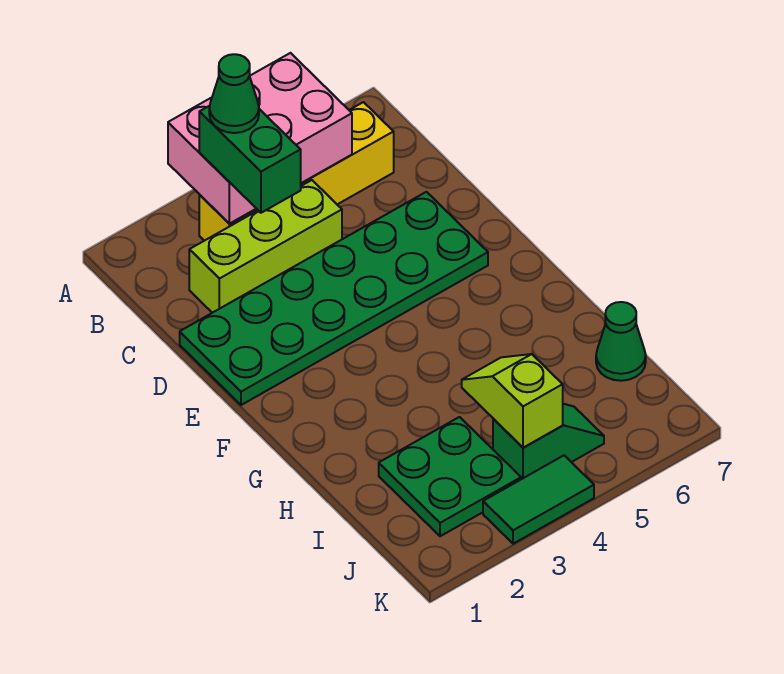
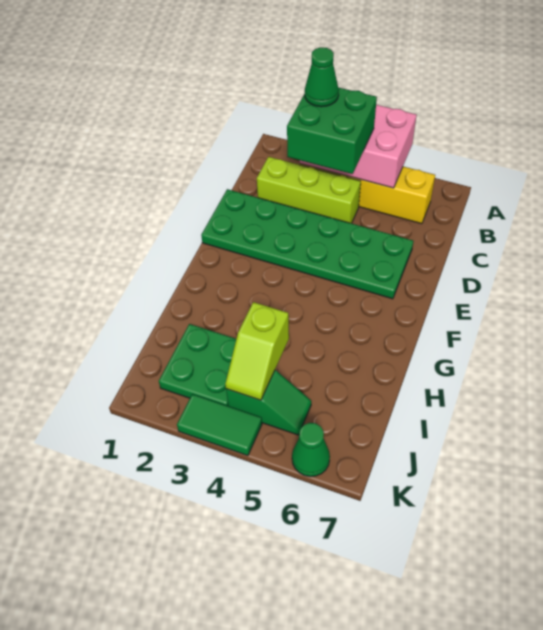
green brick B3:C3 level 3 -> green brick B3:C4 level 3
lime slope I4:J4 level 2 top J -> lime slope I4:J4 level 2 top I
green cone I7 level 1 -> green cone K6 level 1

